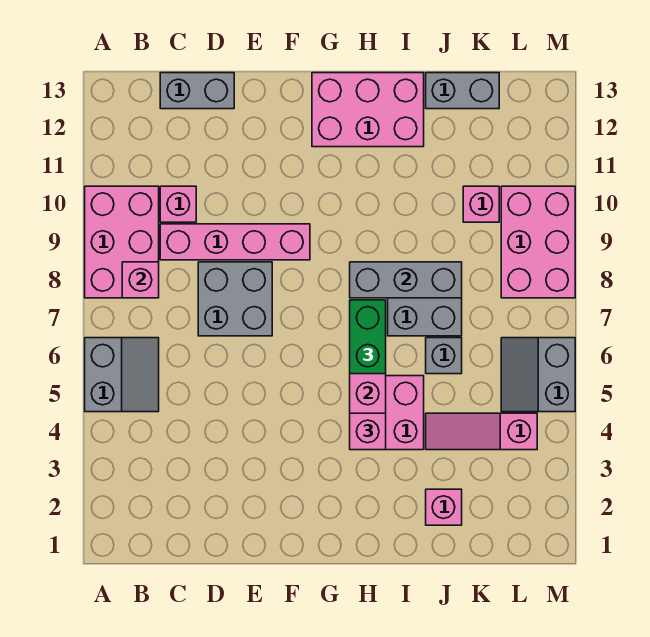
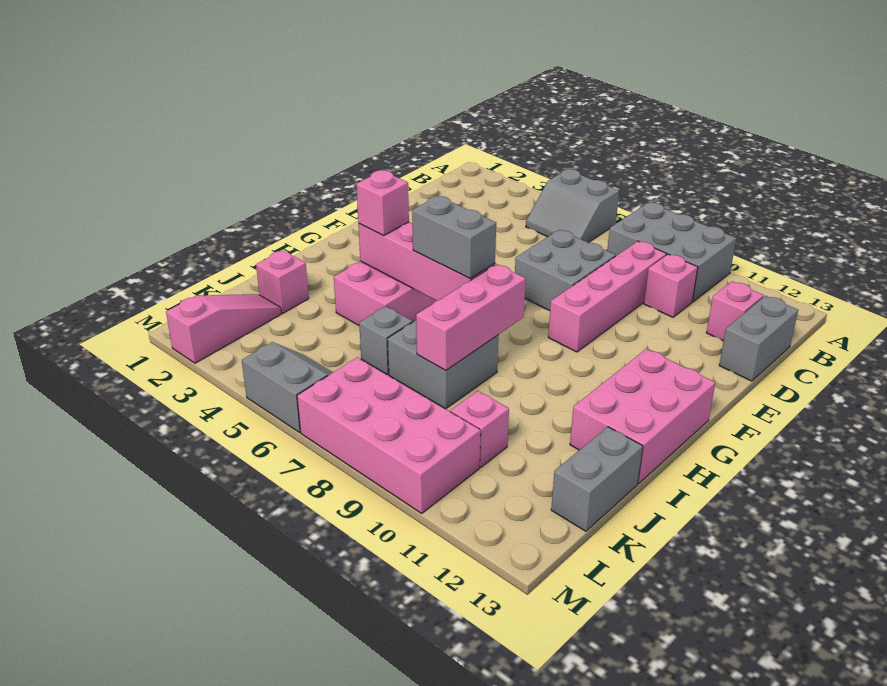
pink brick A8:B10 level 1 -> grey brick A8:B10 level 1
pink brick B8 level 2 -> pink brick C12 level 1
green brick H6:H7 level 3 -> grey brick H6:H7 level 3
grey brick H8:J8 level 2 -> pink brick H8:J8 level 2
pink slope J4:L4 level 1 top L -> pink slope K2:M2 level 1 top M
pink brick L8:M10 level 1 -> pink brick L7:M10 level 1

